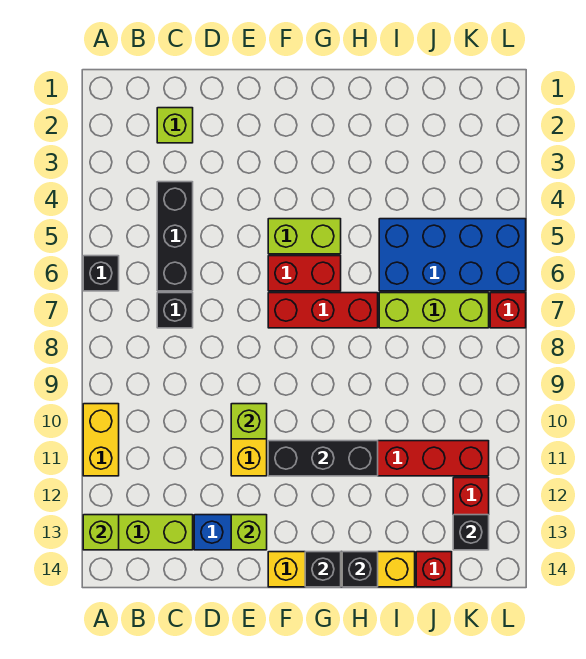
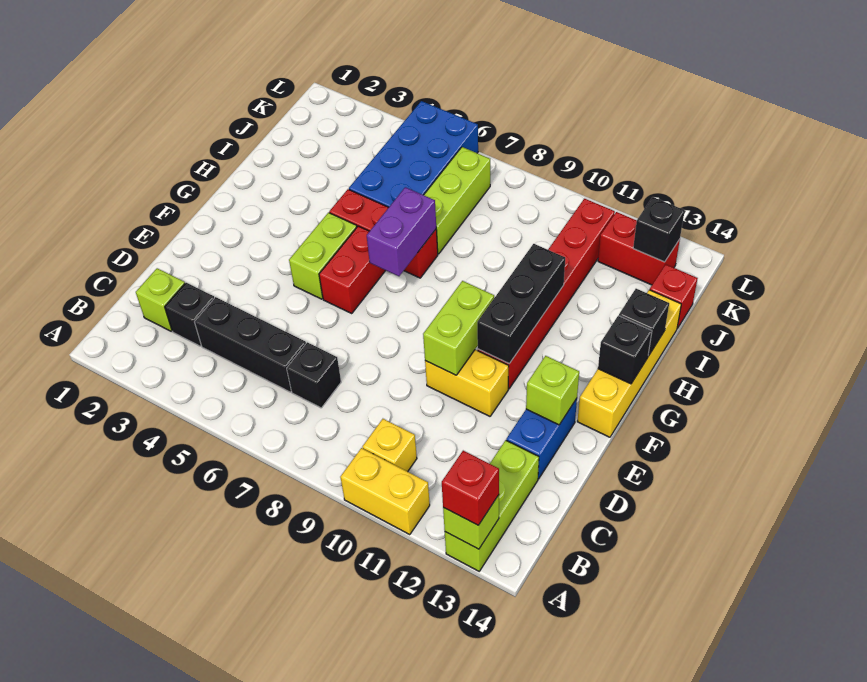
black brick A6 level 1 -> black brick C3 level 1
none -> yellow brick B10 level 1
lime brick E10 level 2 -> lime brick E10:F10 level 2
red brick F7:H7 level 1 -> red brick H5:H7 level 1
none -> purple brick G7:H7 level 2
red brick L7 level 1 -> red brick A13 level 3

